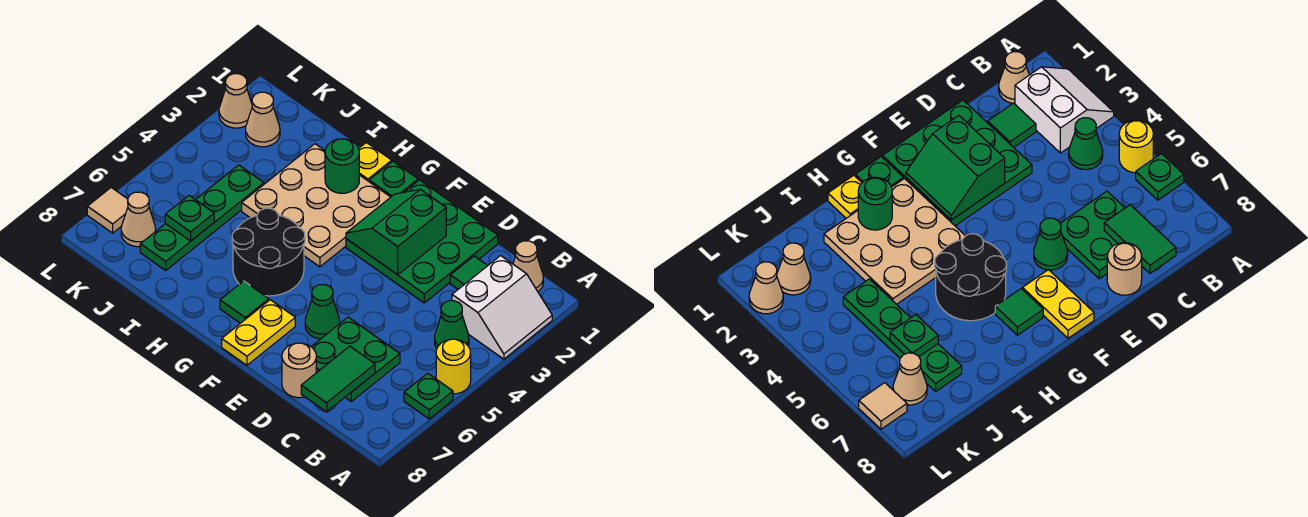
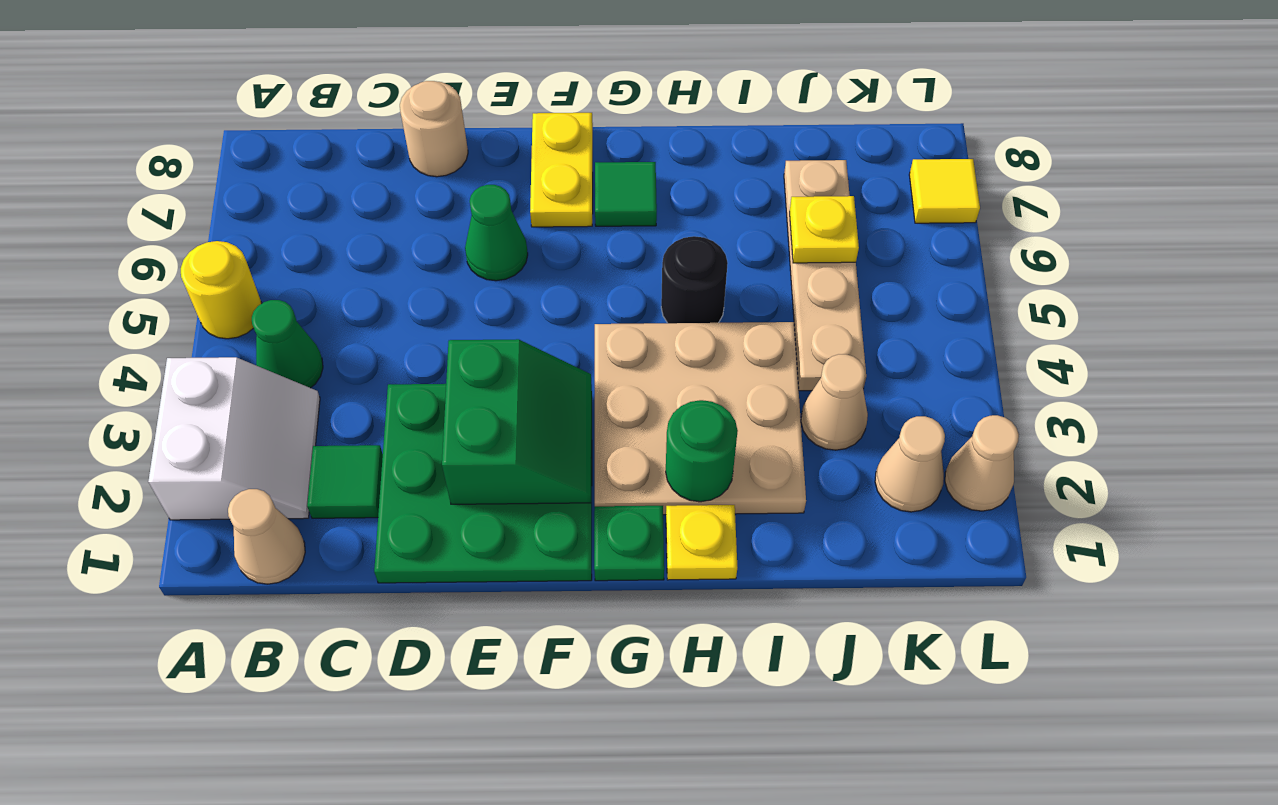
white slope A2:B3 level 1 top B -> white slope A2:B3 level 1 top A
green plate A6 level 1 -> none
green plate C6:D7 level 1 -> none
green tile C7:C8 level 2 -> none
black round brick G5:H6 level 1 -> black round brick H5 level 1
green plate J4:J7 level 1 -> tan plate J4:J7 level 1
green plate J6 level 2 -> yellow plate J6 level 2
tan cone K7 level 1 -> tan cone J3 level 1
tan tile L7 level 1 -> yellow tile L7 level 1

